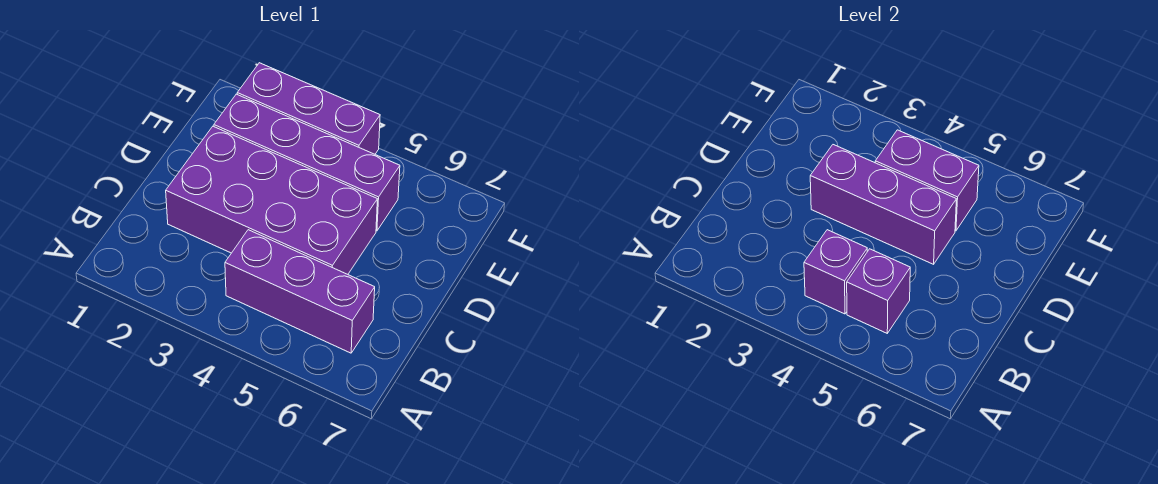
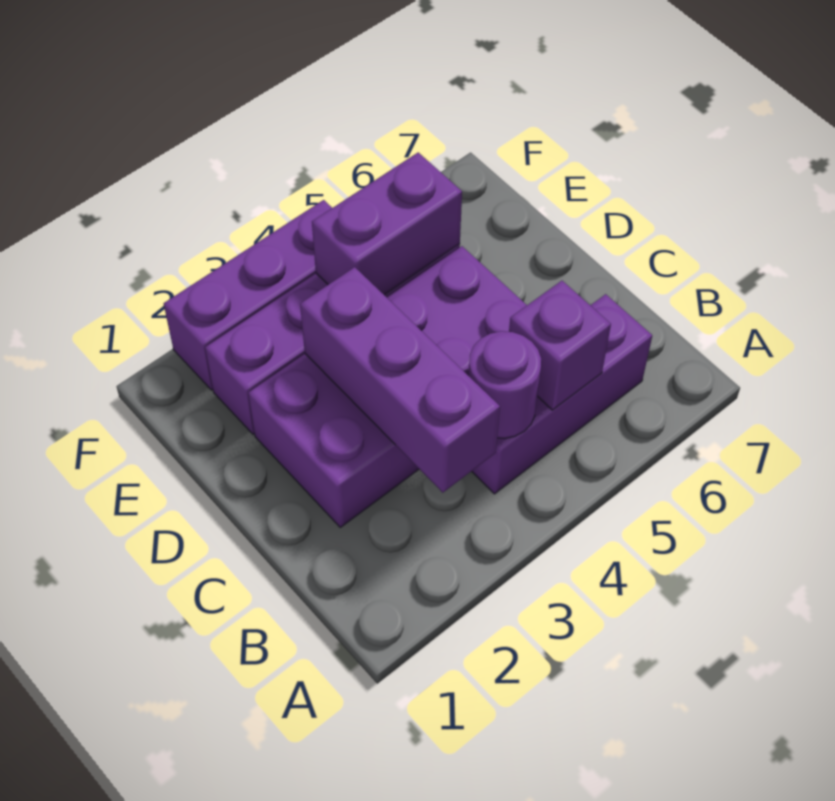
purple brick B4 level 2 -> purple round brick B4 level 2
purple brick D3:D5 level 2 -> purple brick B3:D3 level 2

